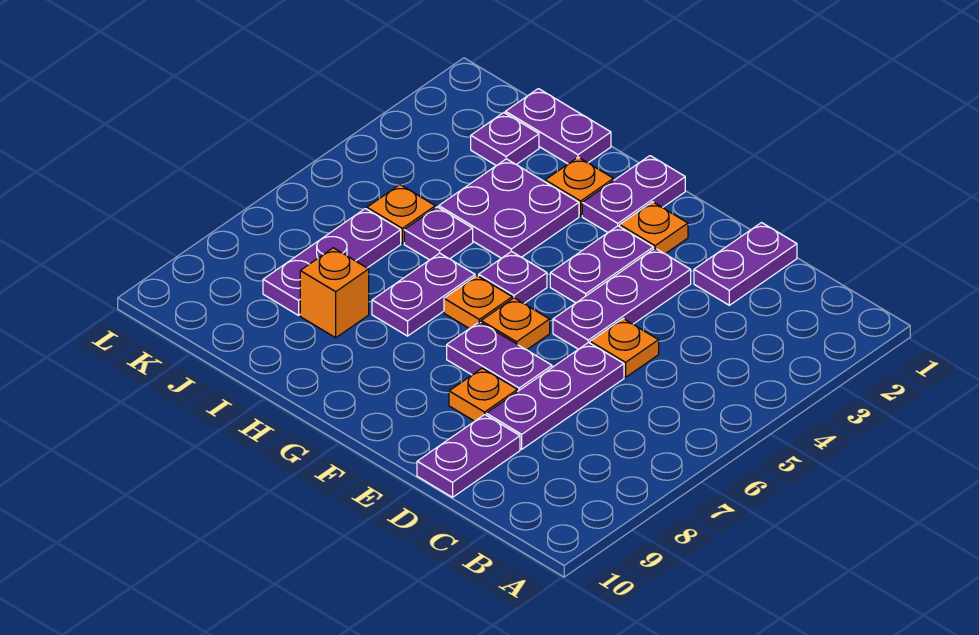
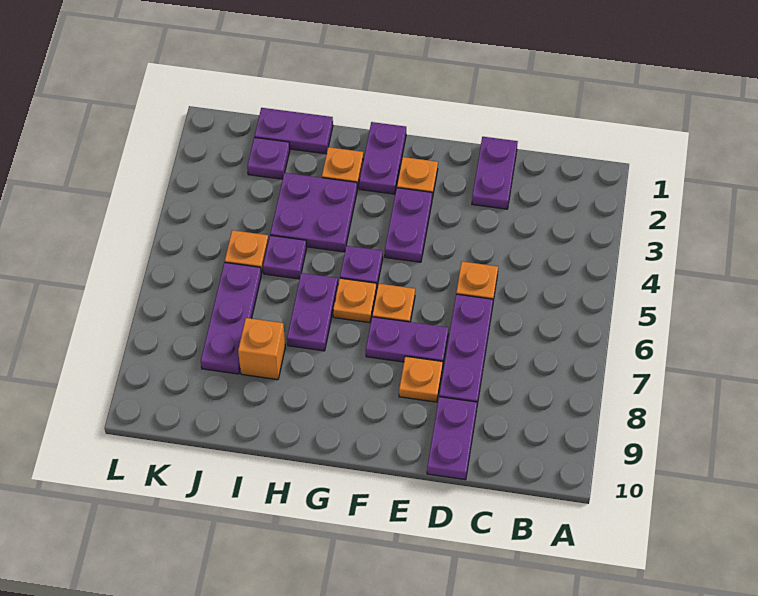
purple plate E3:E5 level 1 -> none

